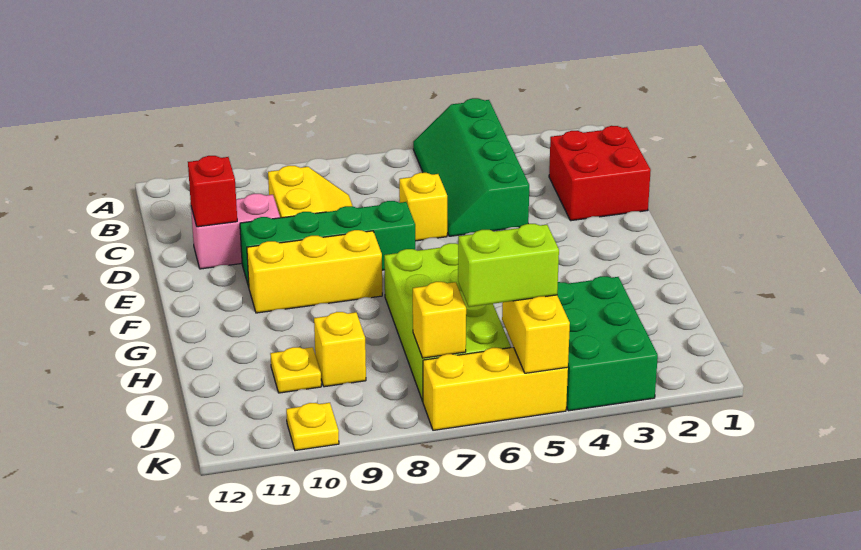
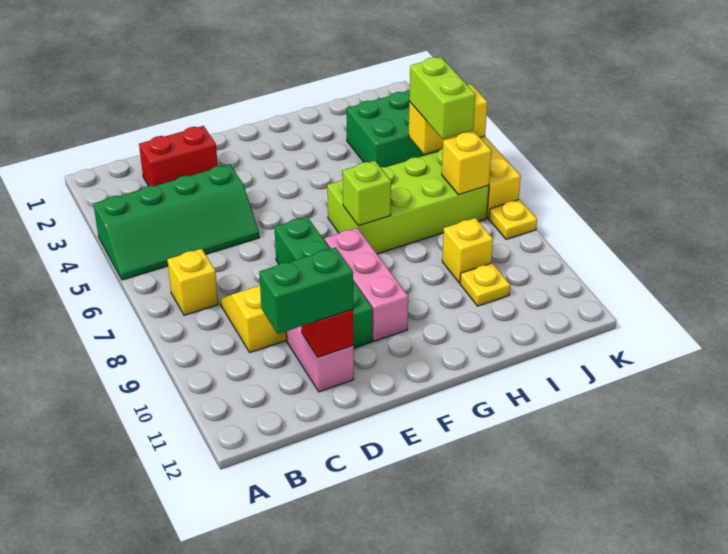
red brick C1:D2 level 1 -> red brick C2:D2 level 1
none -> green brick C11:D11 level 3
yellow brick D6 level 1 -> yellow brick B7 level 1
yellow brick F8:F10 level 1 -> pink brick F8:F10 level 1
none -> lime brick G7 level 2
yellow plate K10 level 1 -> yellow plate K8 level 1

